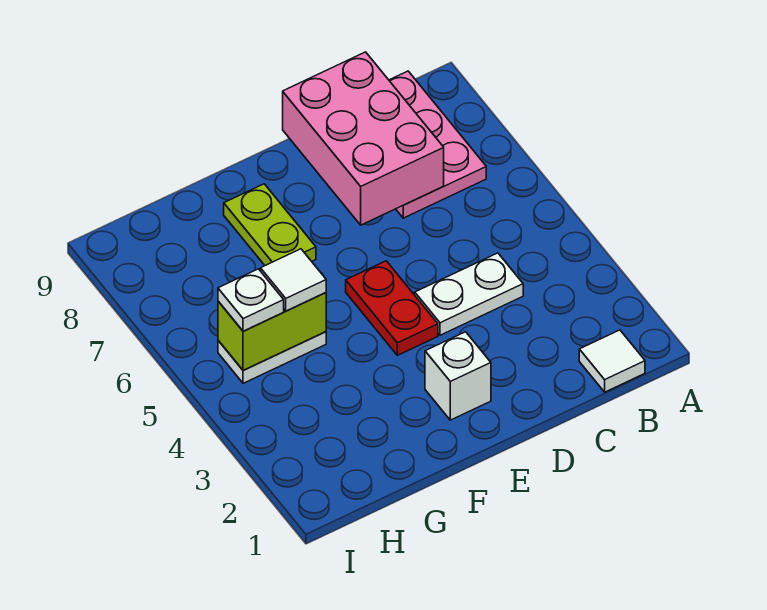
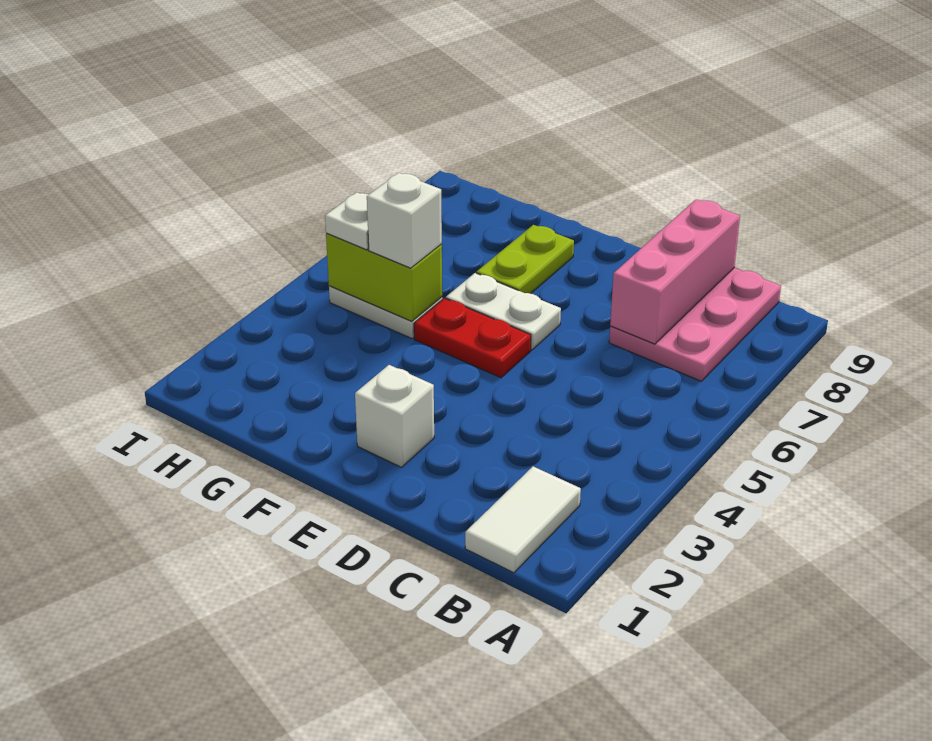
white tile B1 level 1 -> white tile B1:B2 level 1
white plate C4:D4 level 1 -> white plate E6:F6 level 1
pink brick C7:D9 level 2 -> pink brick C7:C9 level 2
red plate E4:E5 level 1 -> red plate E5:F5 level 1
white tile G5 level 3 -> white brick G5 level 3

